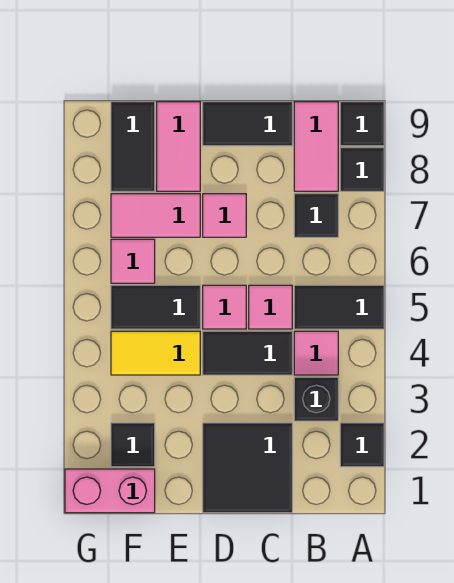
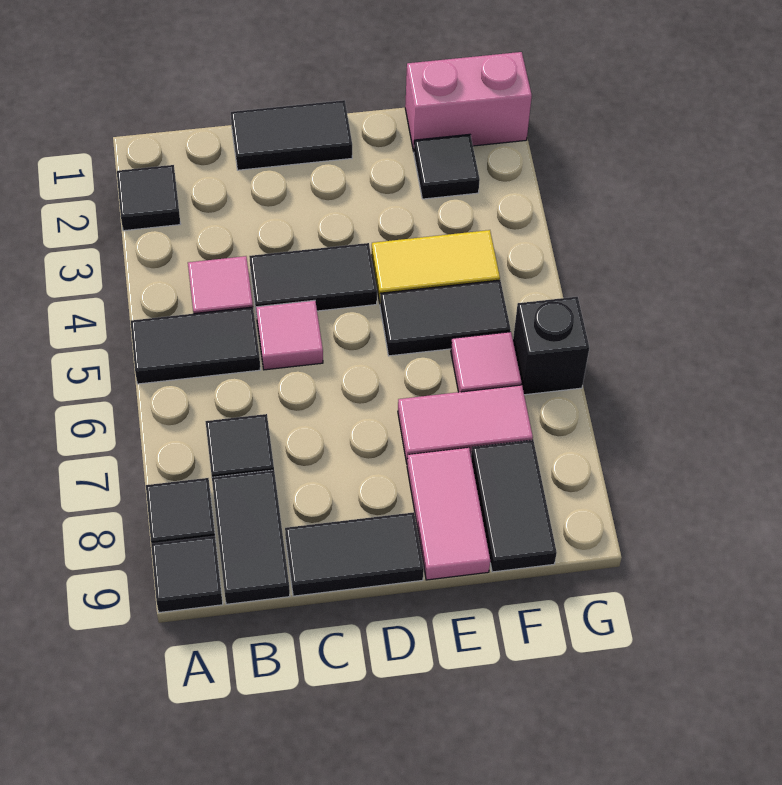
black brick B3 level 1 -> black brick G6 level 1
pink tile B8:B9 level 1 -> black tile B8:B9 level 1
black tile C1:D2 level 1 -> black tile C1:D1 level 1
pink tile D5 level 1 -> none
pink tile D7 level 1 -> none

